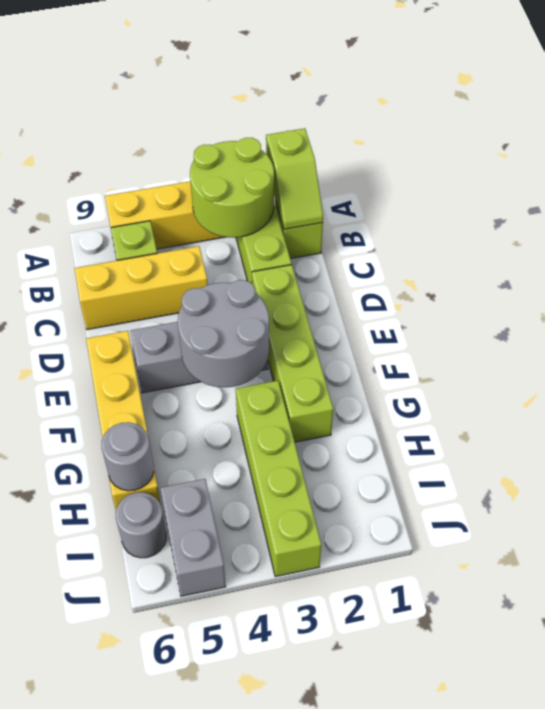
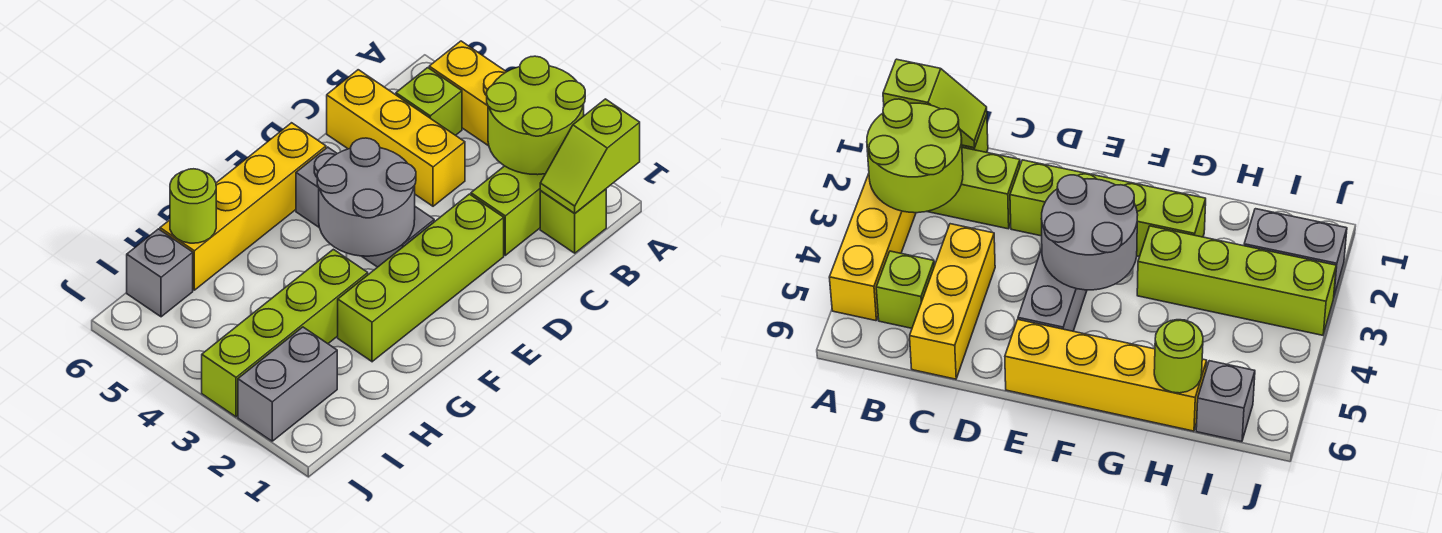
grey round brick H6 level 2 -> lime round brick H6 level 2
grey brick I5:J5 level 1 -> grey brick I2:J2 level 1
grey round brick I6 level 1 -> grey brick I6 level 1

